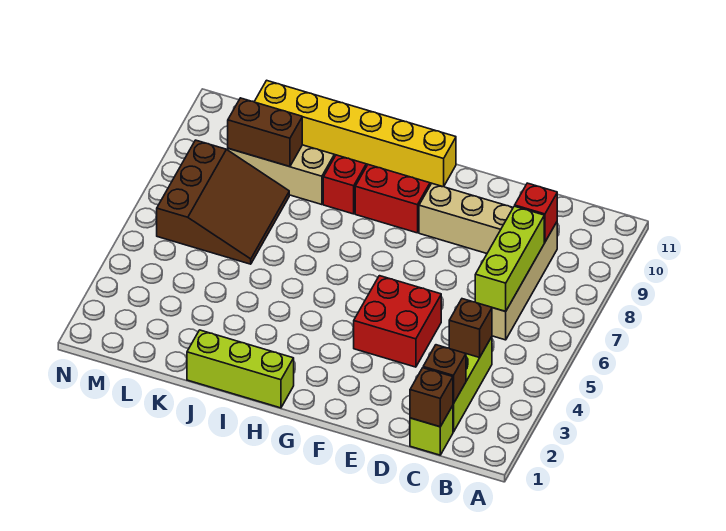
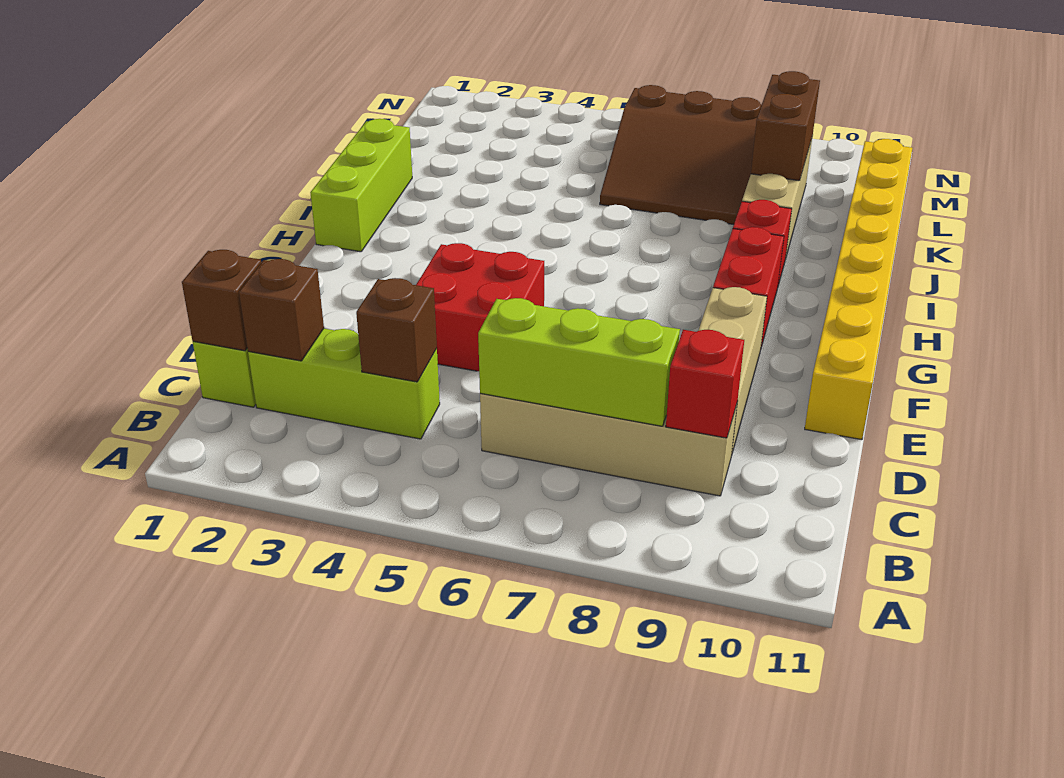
yellow brick G11:L11 level 1 -> yellow brick E11:L11 level 1

